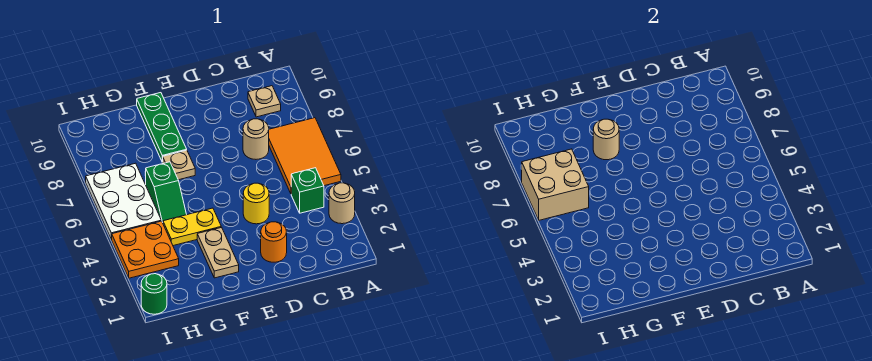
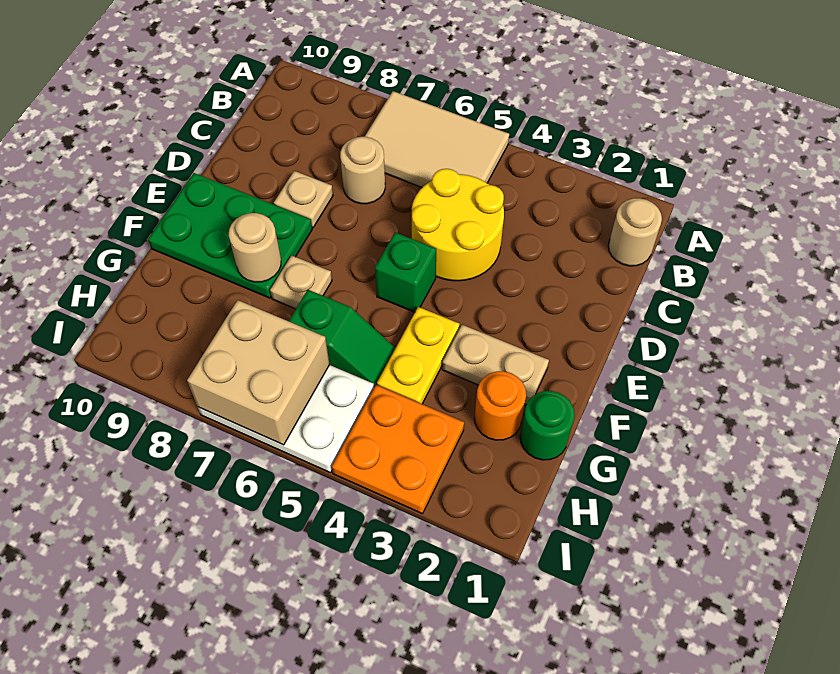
tan round brick A3 level 1 -> tan round brick B1 level 1
orange tile A5:B7 level 1 -> tan tile A5:B7 level 1
green brick B4 level 1 -> green brick E5 level 1
tan plate B9 level 1 -> tan plate D8 level 1
orange round brick D2 level 1 -> orange round brick G2 level 1
yellow round brick D4 level 1 -> yellow round brick C4:D5 level 1
green plate F8:F10 level 1 -> green plate E8:F10 level 1
green round brick I1 level 1 -> green round brick G1 level 1

